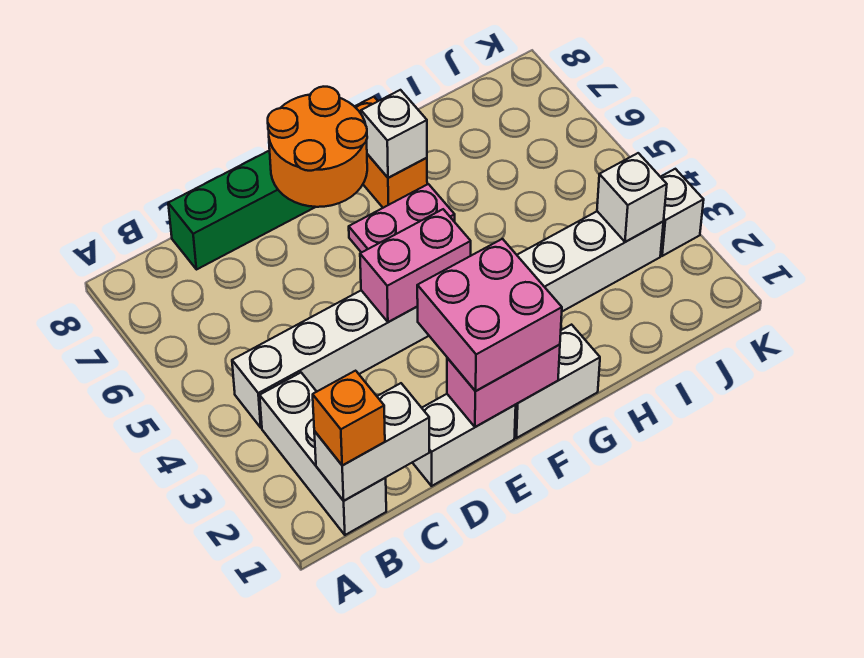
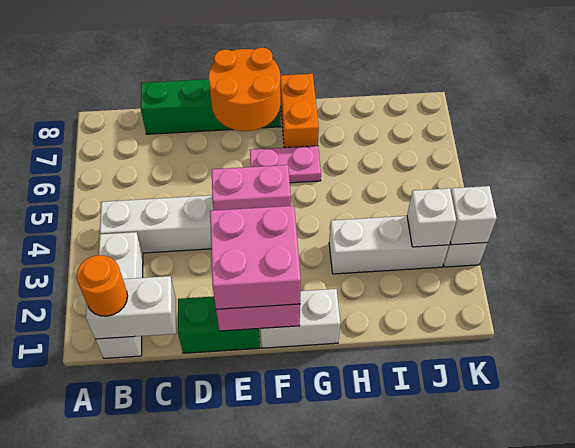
orange brick B1 level 3 -> orange round brick B1 level 3
white brick D1:E1 level 1 -> green brick D1:E1 level 1
white brick G7 level 2 -> white brick K3 level 2

